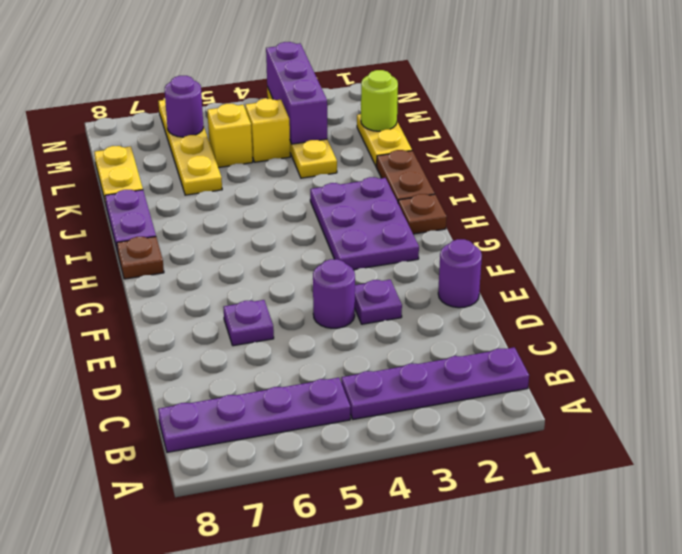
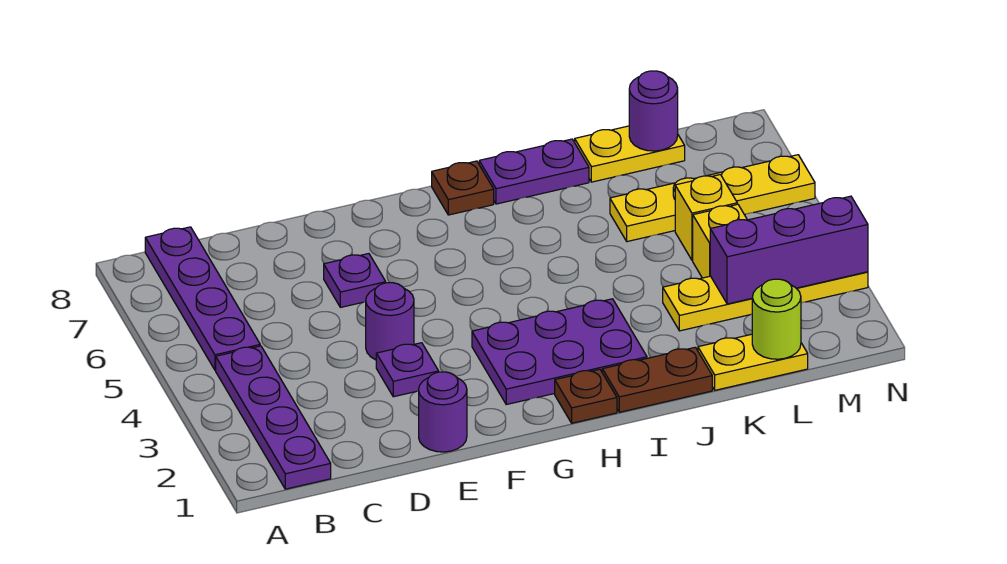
purple round brick M6 level 2 -> purple round brick L8 level 2

